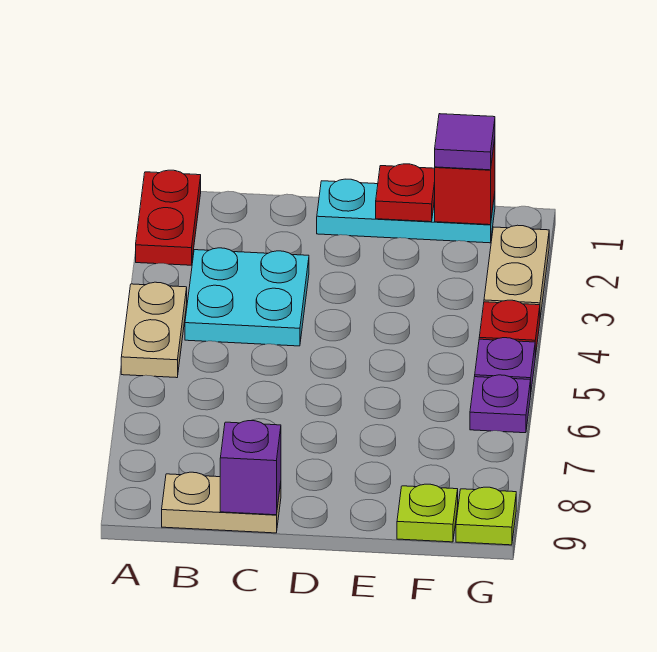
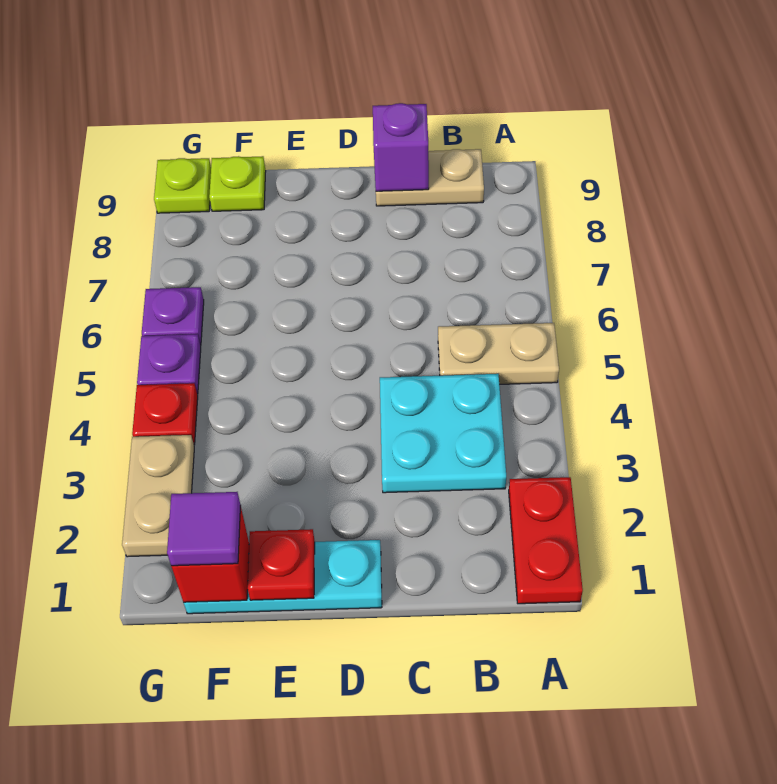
tan plate A4:A5 level 1 -> tan plate A5:B5 level 1

